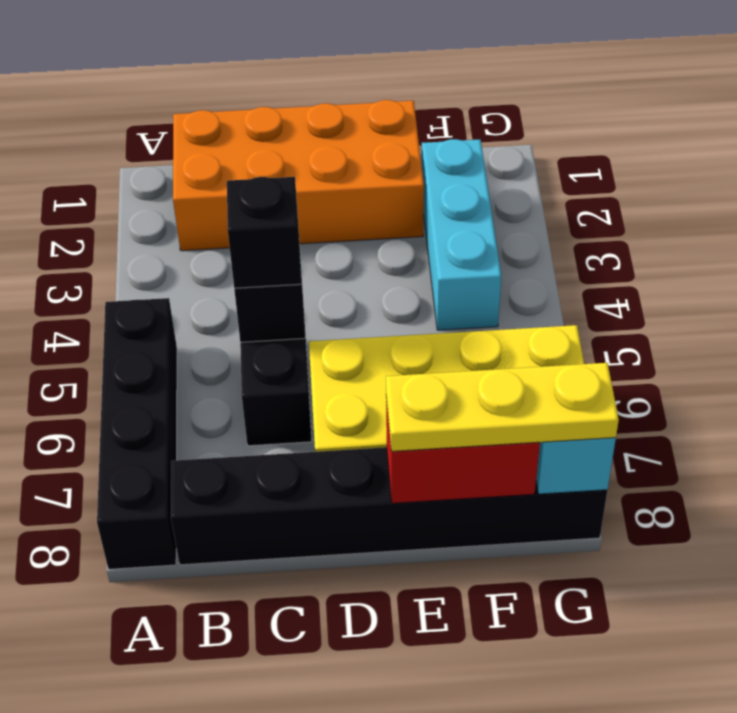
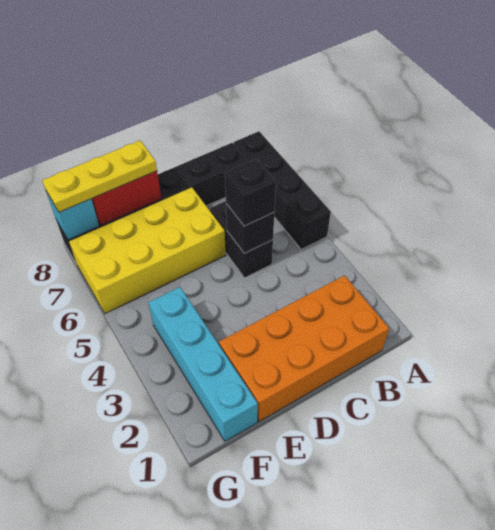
cyan brick F2:F4 level 1 -> cyan brick F1:F4 level 1

